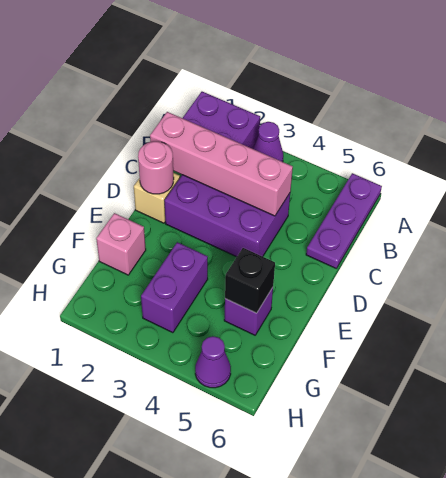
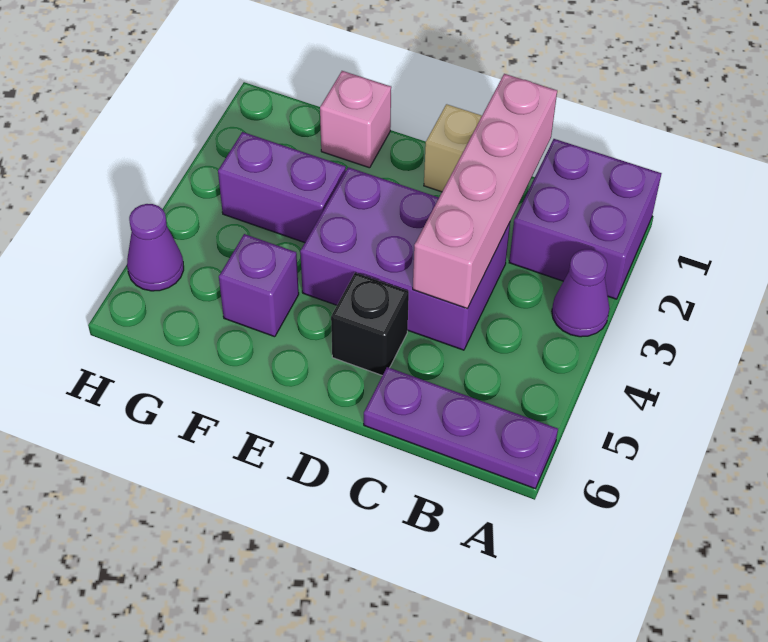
purple brick C2:D4 level 1 -> purple brick C3:E4 level 1
pink round brick D1 level 2 -> none
black brick F5 level 2 -> black brick D5 level 1

